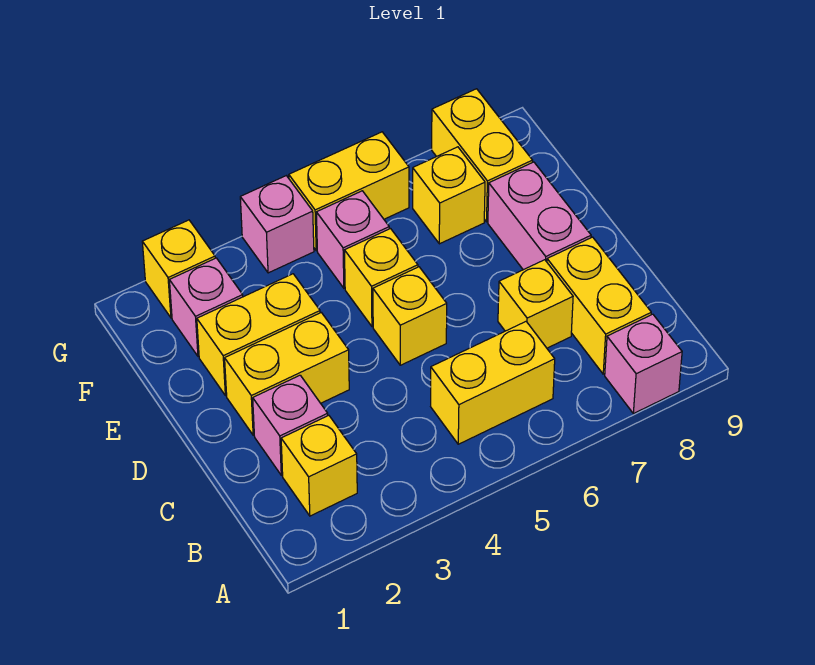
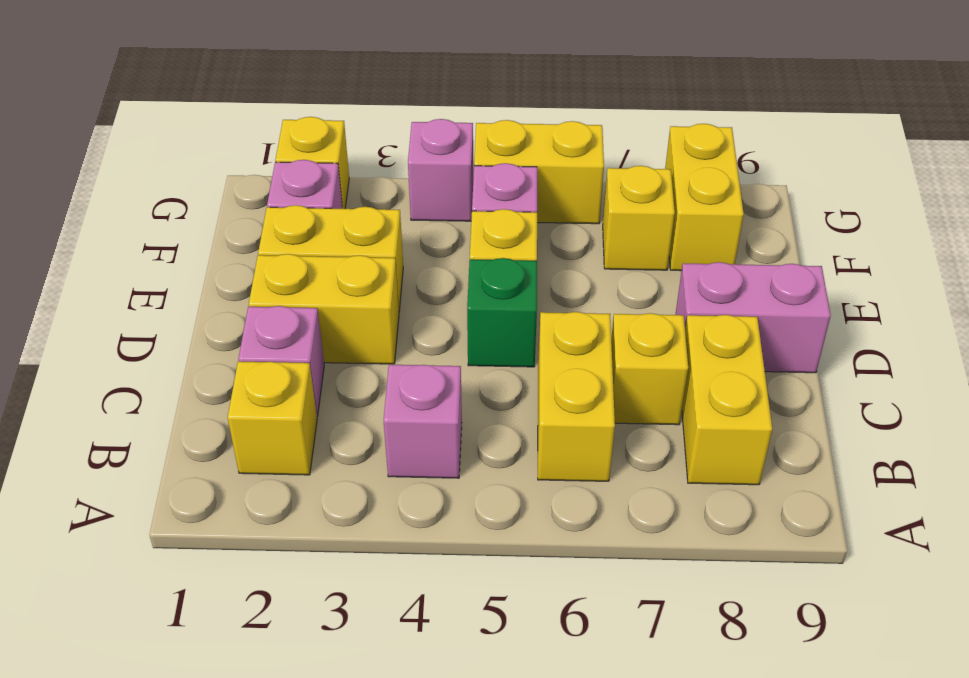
pink brick A8 level 1 -> pink brick B4 level 1
yellow brick B5:B6 level 1 -> yellow brick B6:C6 level 1
yellow brick D5 level 1 -> green brick D5 level 1
pink brick D8:E8 level 1 -> pink brick D8:D9 level 1

